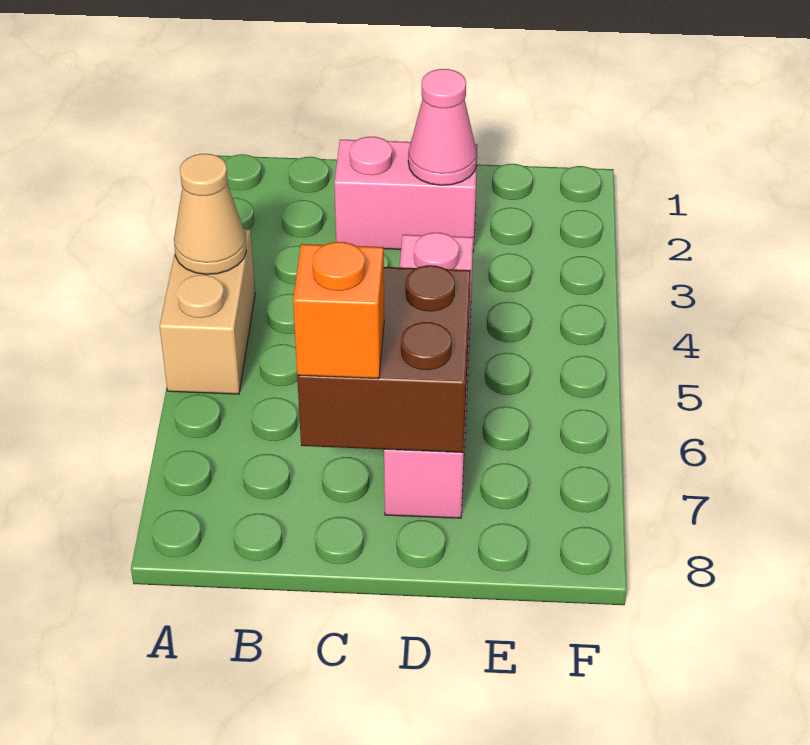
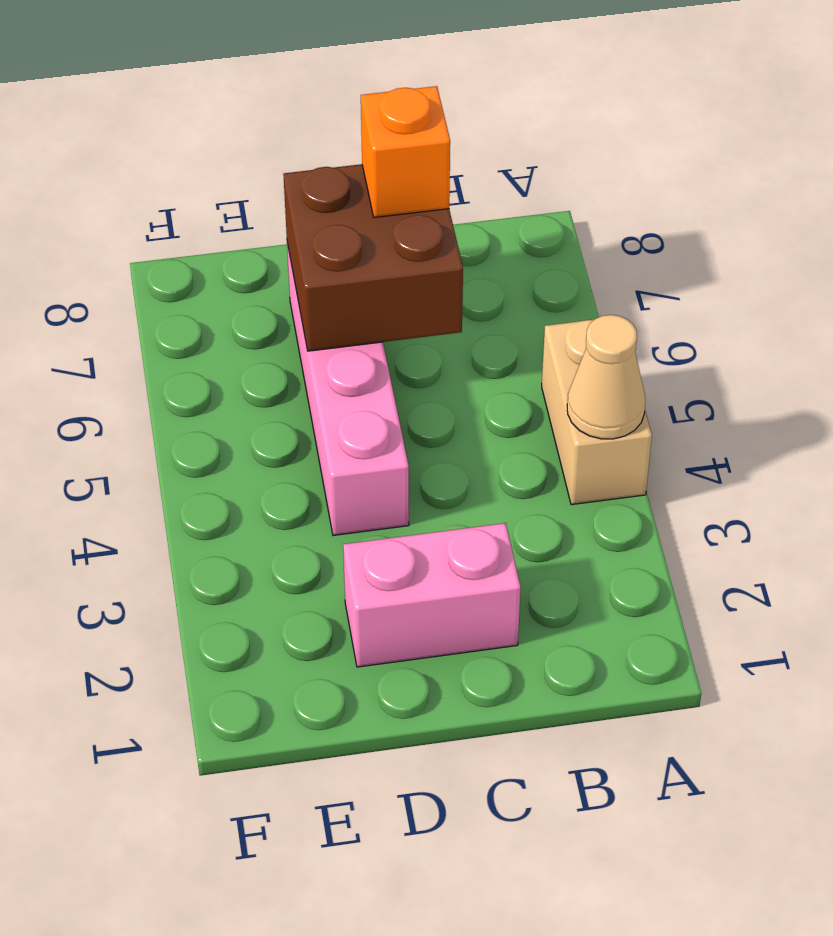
pink cone D2 level 2 -> none

